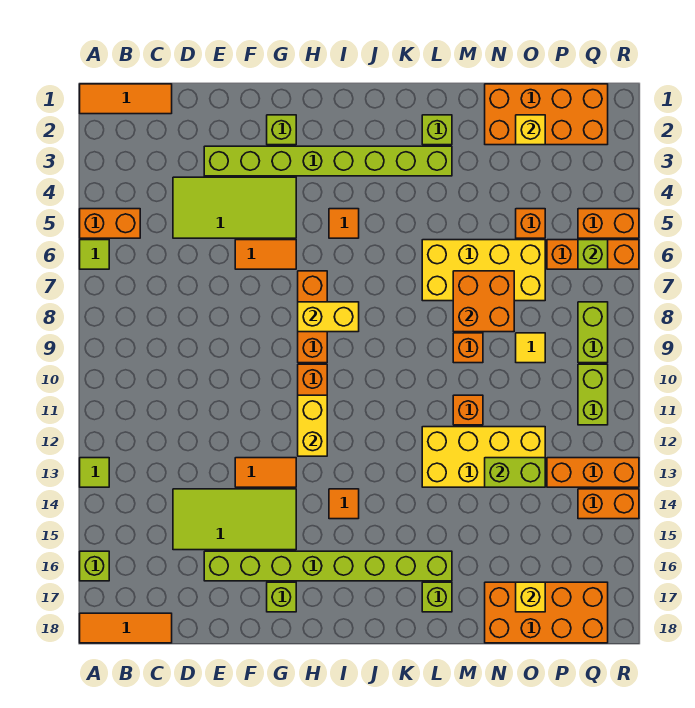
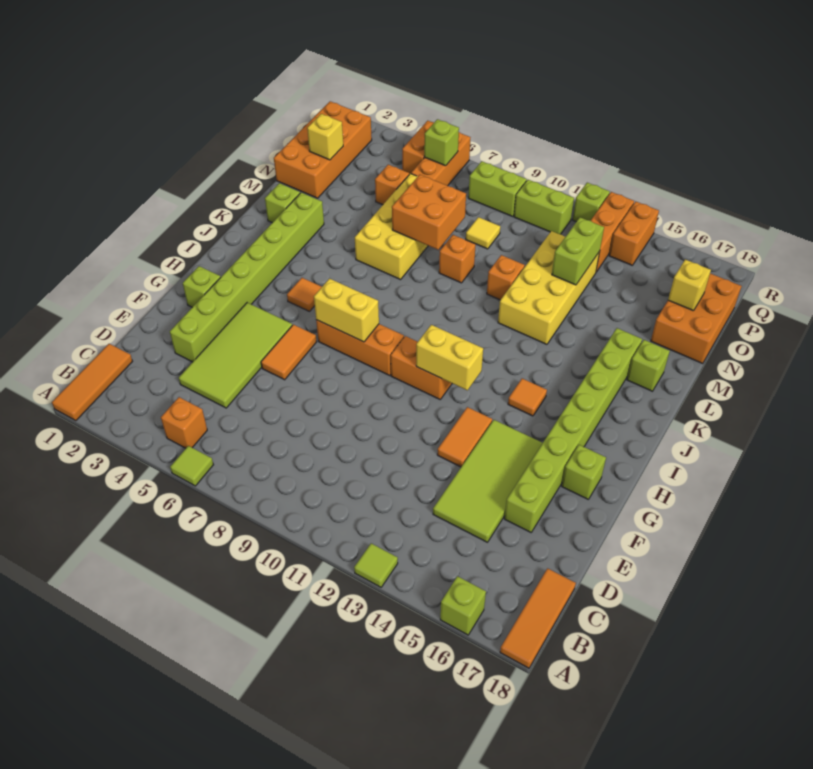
orange brick A5:B5 level 1 -> orange brick B5 level 1
yellow brick H8:I8 level 2 -> yellow brick H7:H8 level 2
orange brick N17:Q18 level 1 -> orange brick N17:P18 level 1
none -> lime brick R12 level 1

